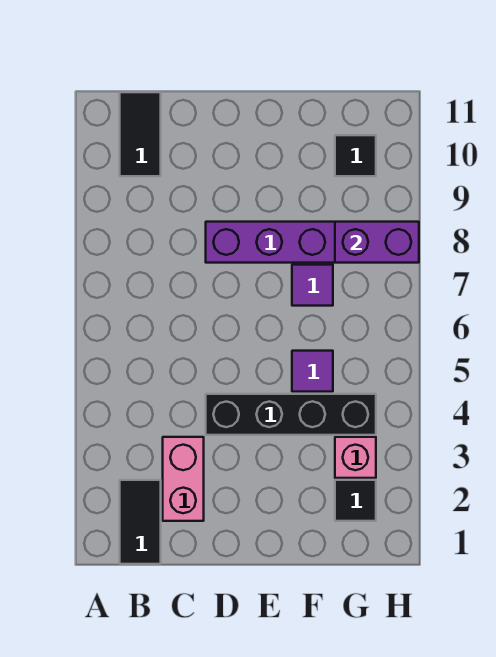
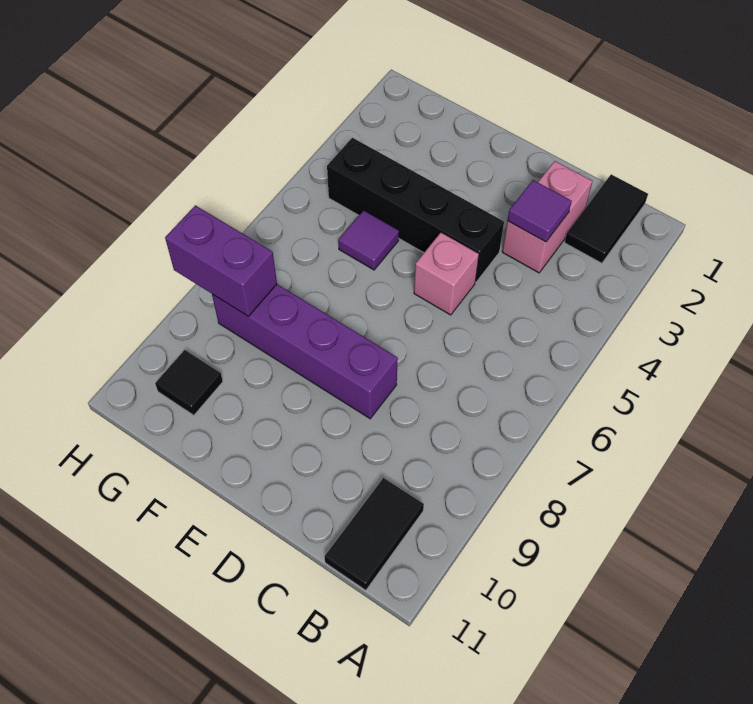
purple tile F7 level 1 -> purple tile C3 level 2
black tile G2 level 1 -> none
pink brick G3 level 1 -> pink brick D5 level 1

